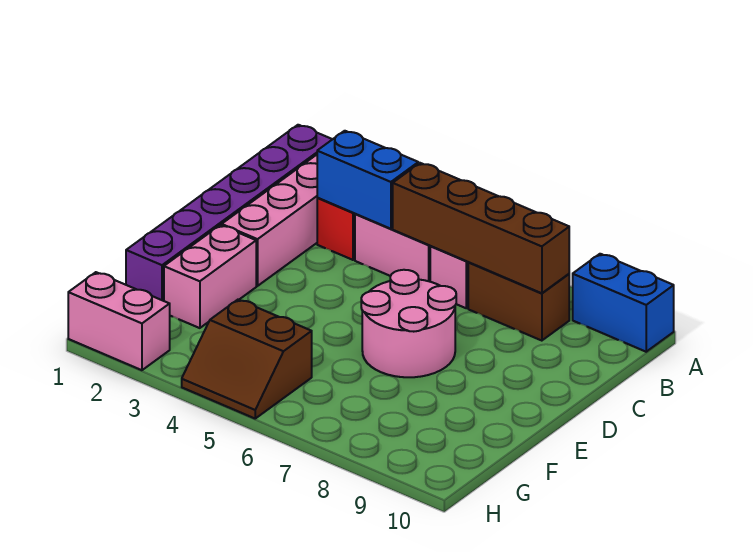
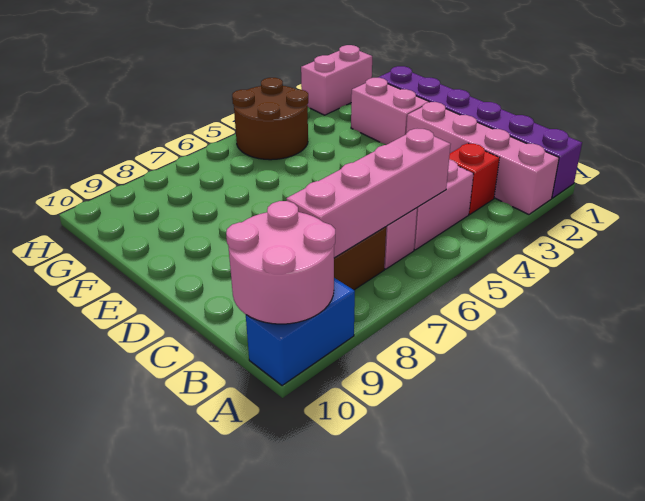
blue brick B3:B4 level 2 -> none
brown brick B5:B8 level 2 -> pink brick B5:B8 level 2
pink round brick D6:E7 level 1 -> pink round brick A9:B10 level 2
brown slope G4:H5 level 1 top G -> brown round brick G4:H5 level 1

